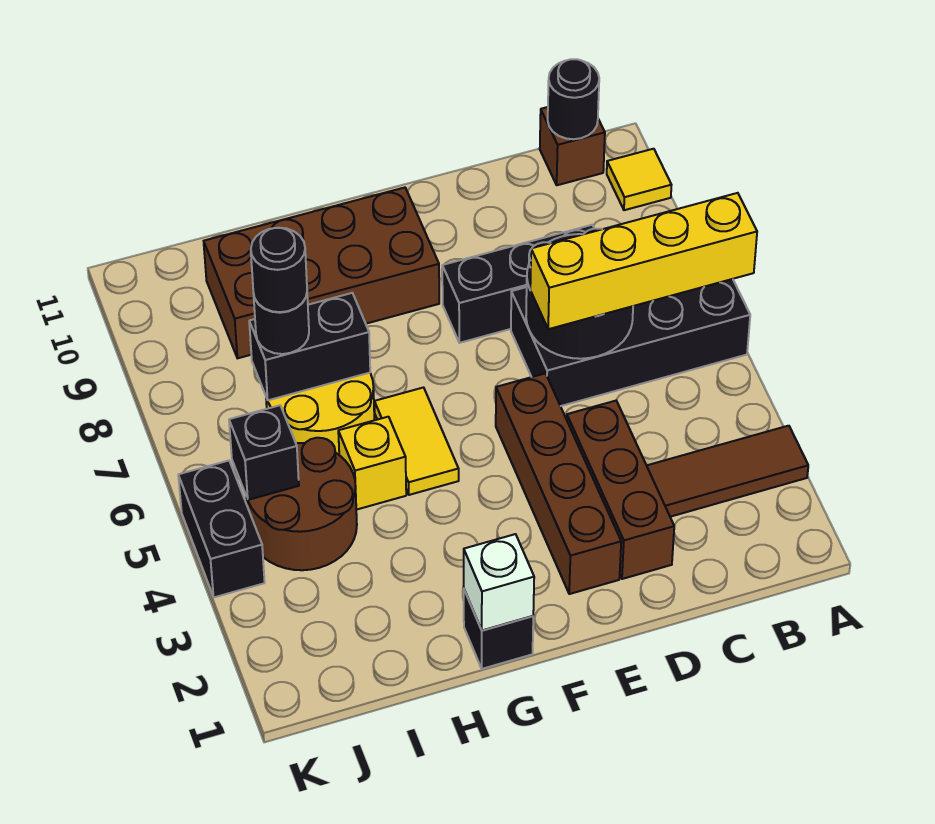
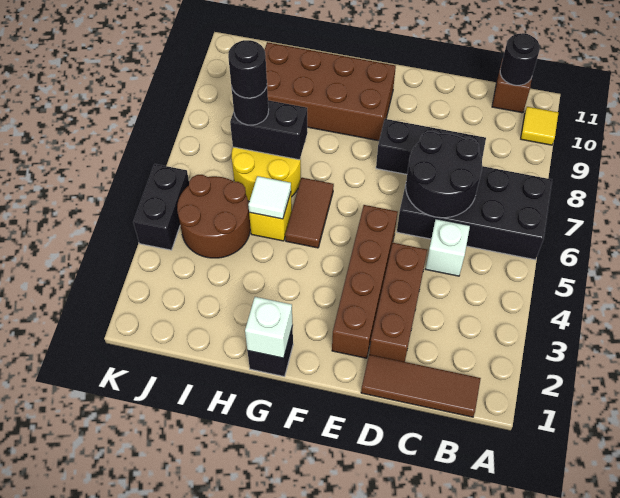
brown tile A3:C3 level 1 -> brown tile B1:D1 level 1
yellow brick A6:D6 level 3 -> none
none -> white brick C5 level 1
yellow tile G5:G6 level 1 -> brown tile G5:G6 level 1
none -> white tile H5 level 2
black brick J5 level 2 -> none

